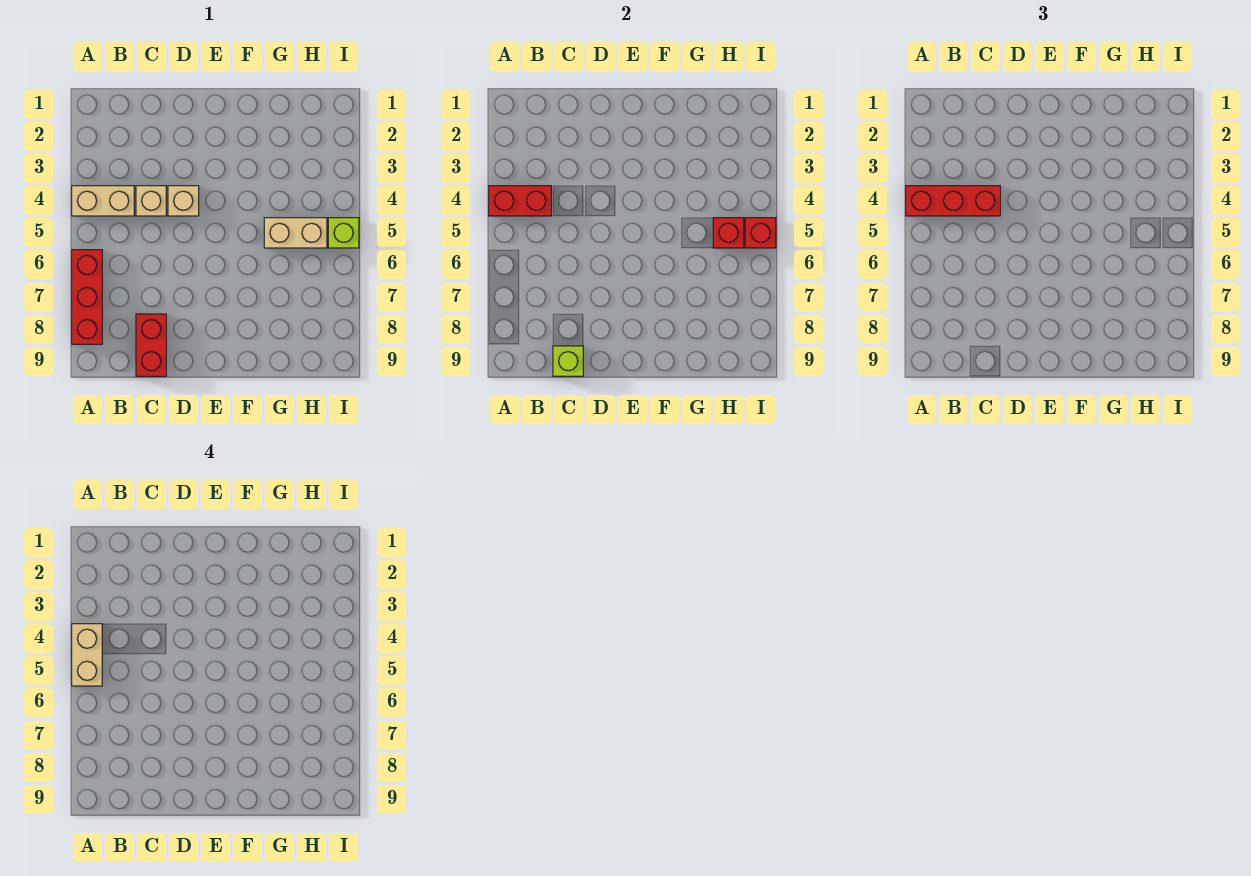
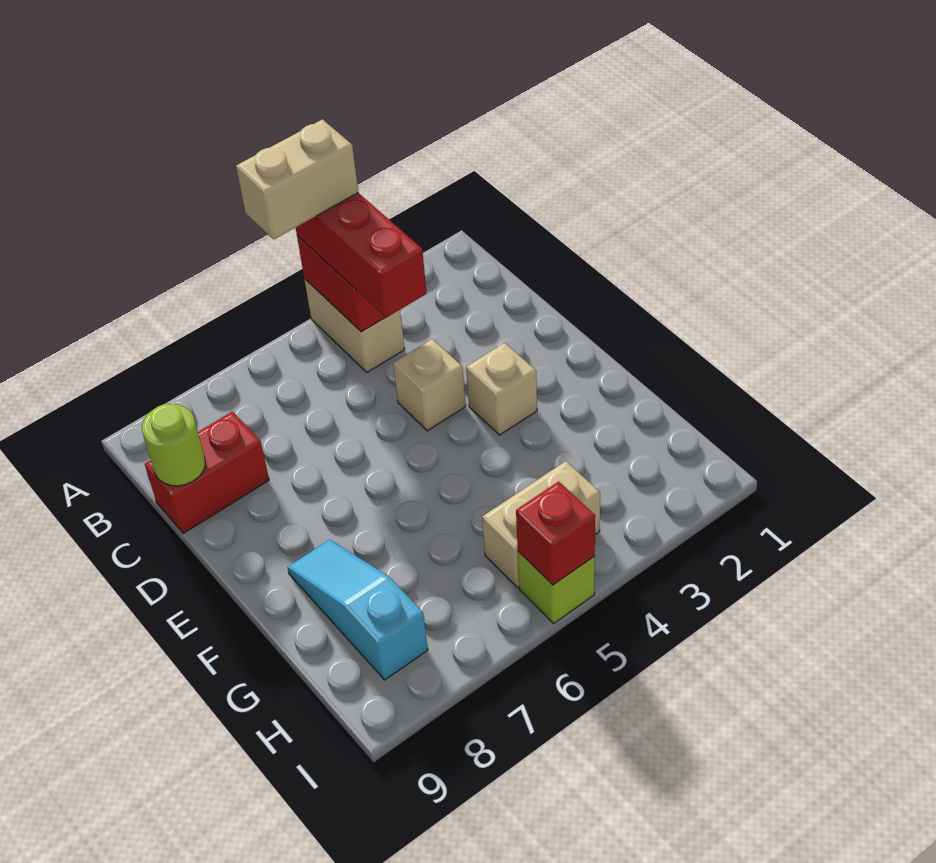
red brick A6:A8 level 1 -> none
tan brick C4 level 1 -> tan brick E3 level 1
lime brick C9 level 2 -> lime round brick C9 level 2
none -> cyan slope F8:H8 level 1 top H
tan brick G5:H5 level 1 -> tan brick H4:H5 level 1
red brick H5 level 2 -> none

